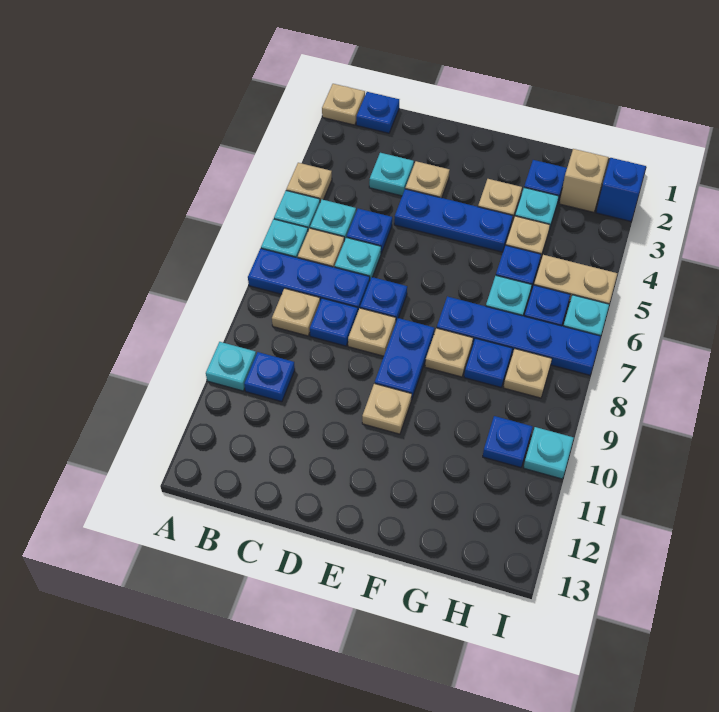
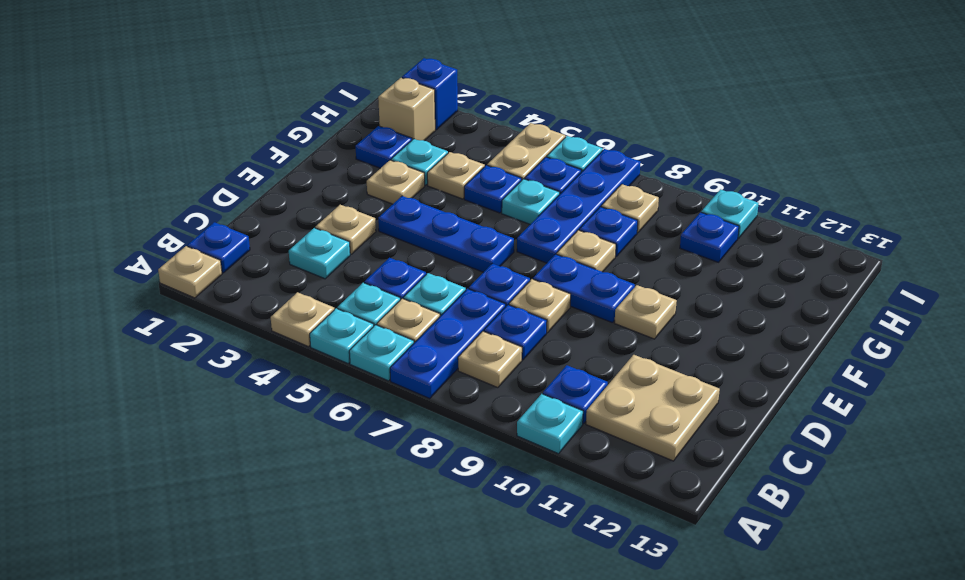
none -> tan plate B11:C12 level 1
blue plate D4:F4 level 1 -> blue plate E4:E6 level 1

